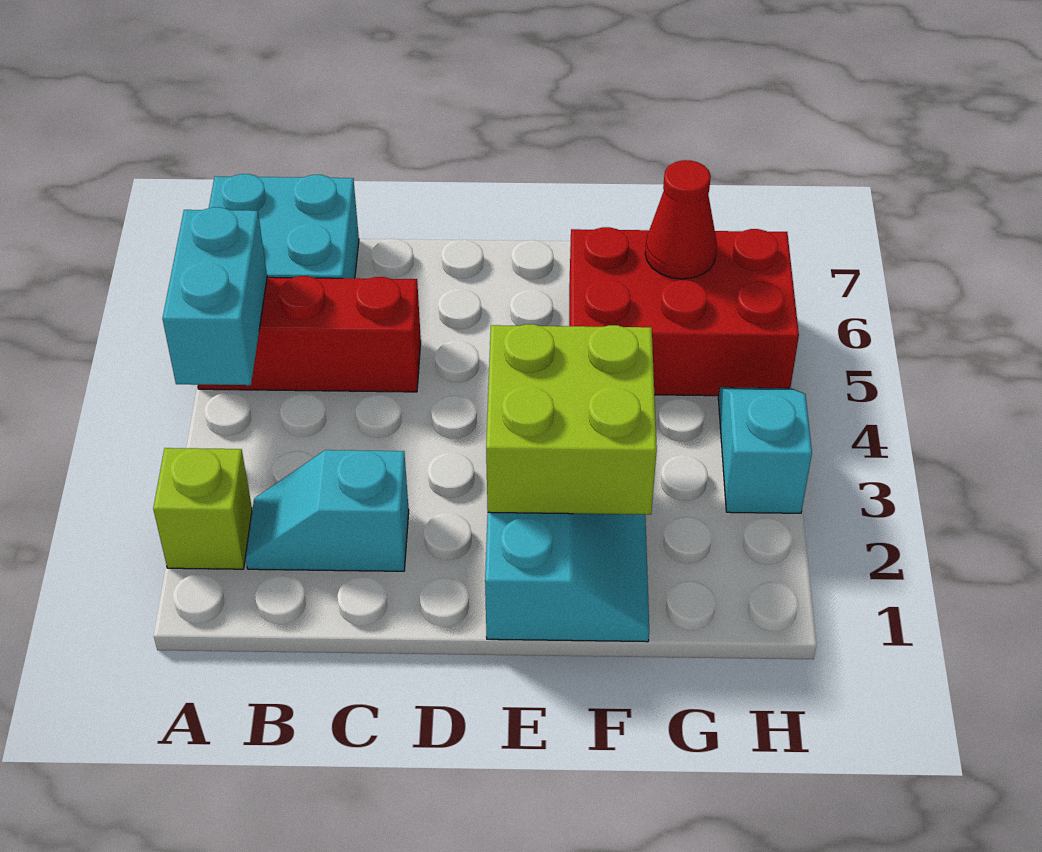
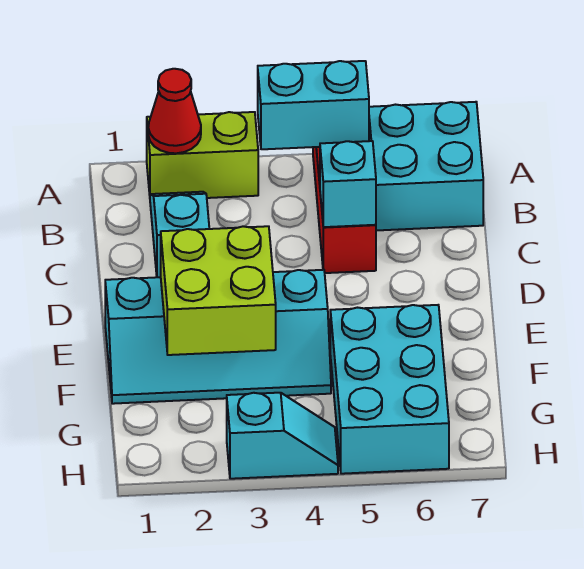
lime brick A2 level 1 -> lime brick A2:A3 level 1
none -> cyan brick C5 level 2
red brick F5:H6 level 1 -> cyan brick F5:H6 level 1
red cone G6 level 2 -> red cone A2 level 2

